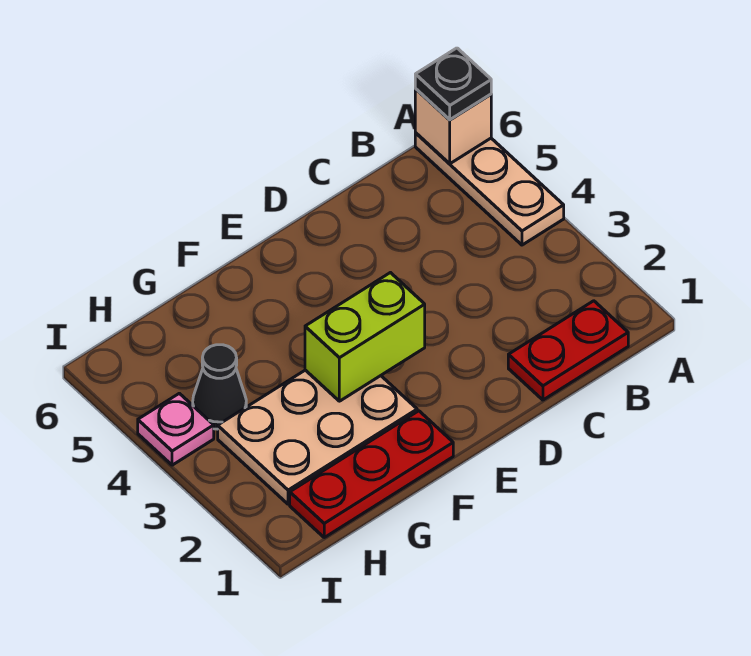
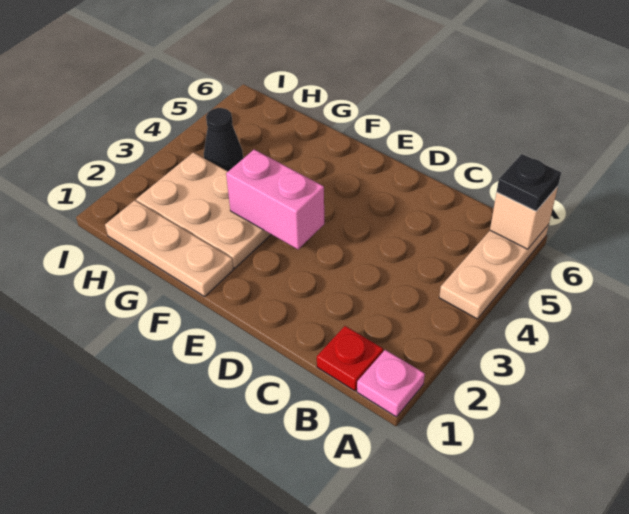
red plate B1:C1 level 1 -> red plate B1 level 1
lime brick E3:F3 level 2 -> pink brick E3:F3 level 2
red plate F1:H1 level 1 -> tan plate F1:H1 level 1
pink plate I4 level 1 -> pink plate A1 level 1

